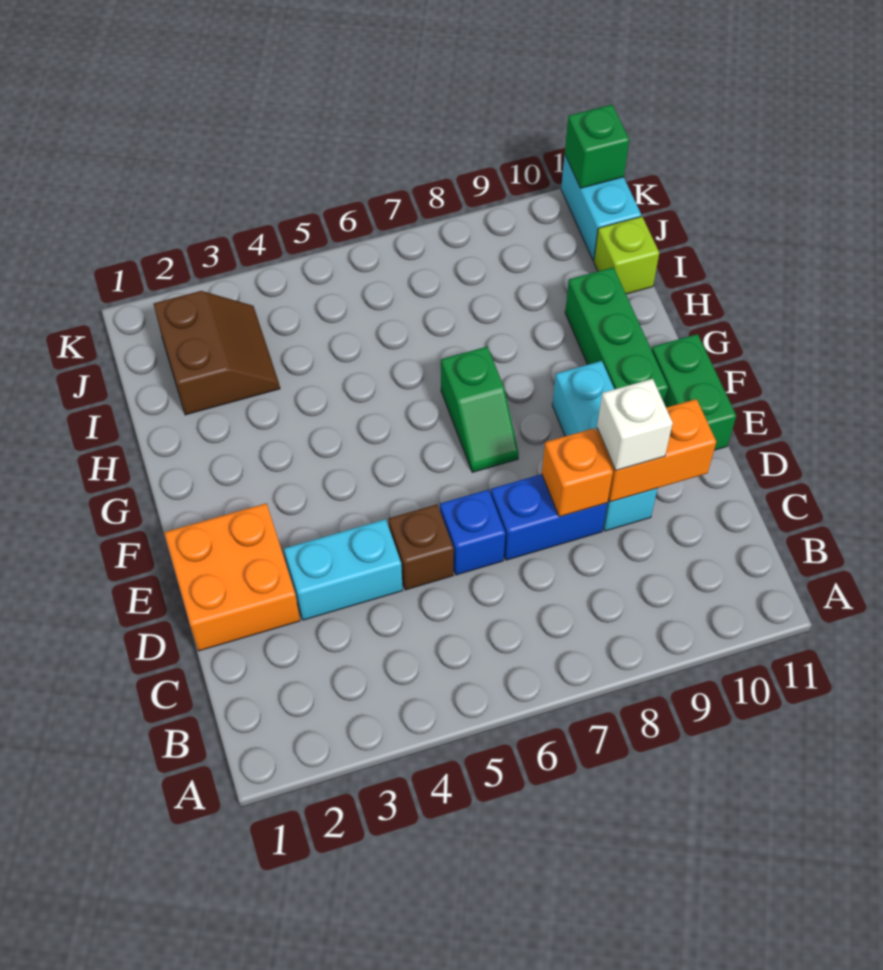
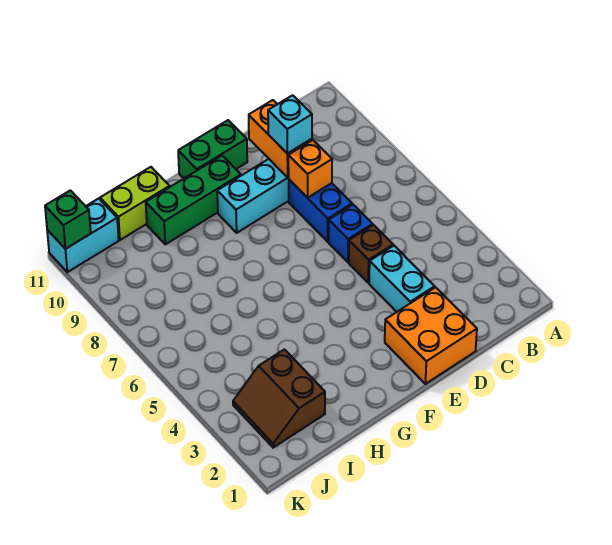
white brick D9 level 3 -> cyan brick D9 level 3
green slope F7:G7 level 1 top G -> none
brown slope I2:J3 level 1 top 2 -> brown slope I2:J3 level 1 top I
lime brick I11 level 1 -> lime brick H11:I11 level 1

